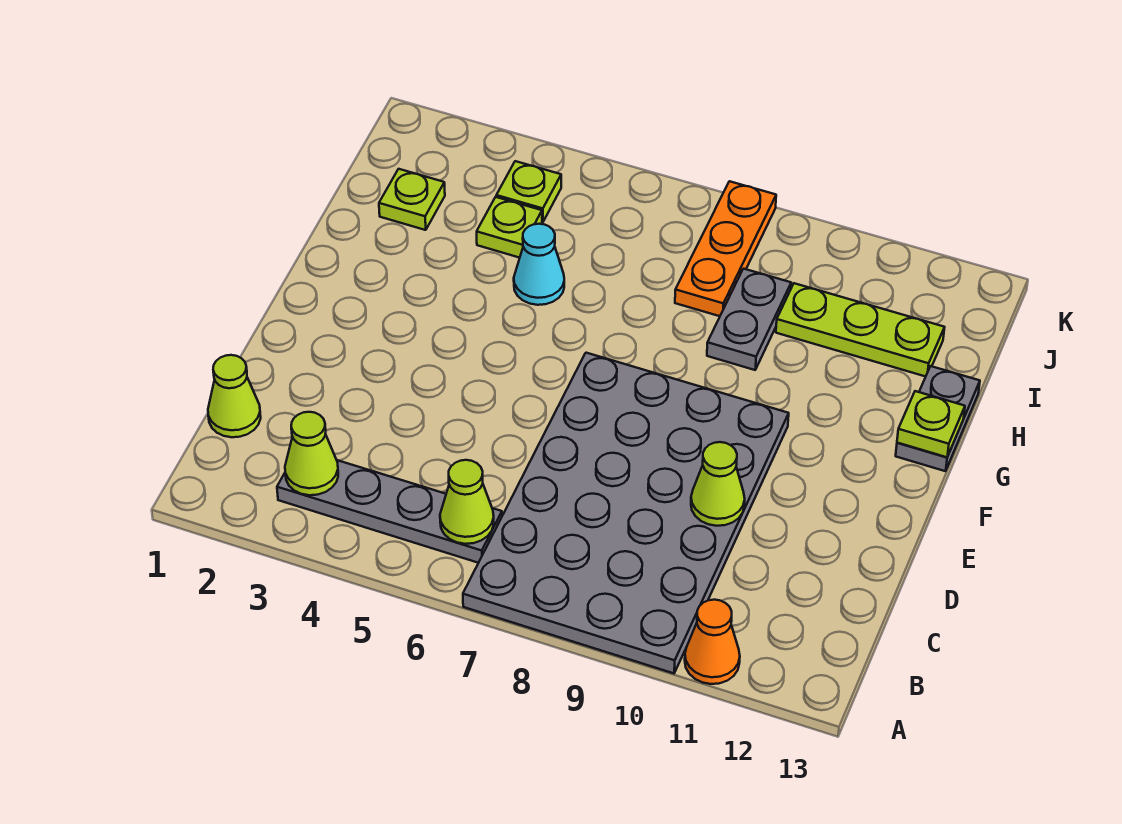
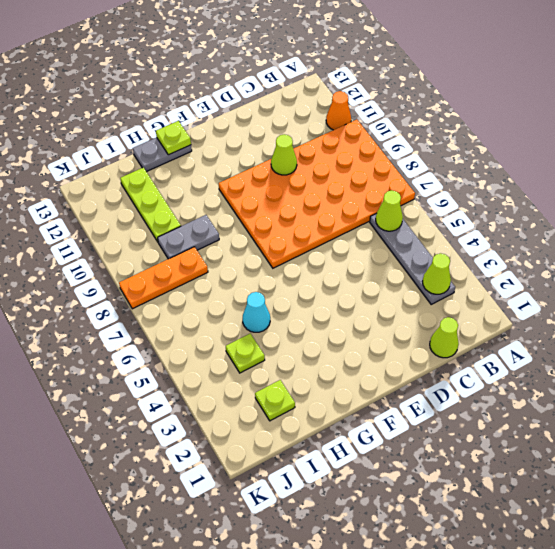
grey plate A7:F10 level 1 -> orange plate A7:F10 level 1
lime plate J4 level 1 -> none

